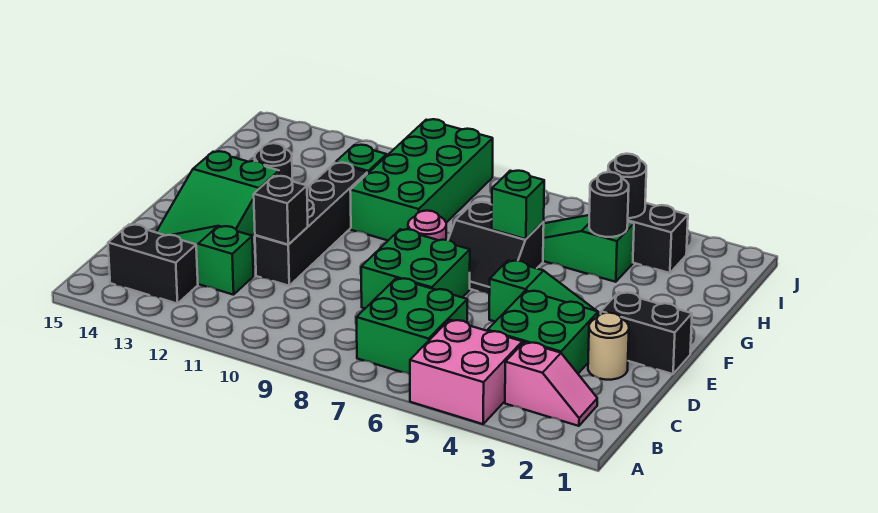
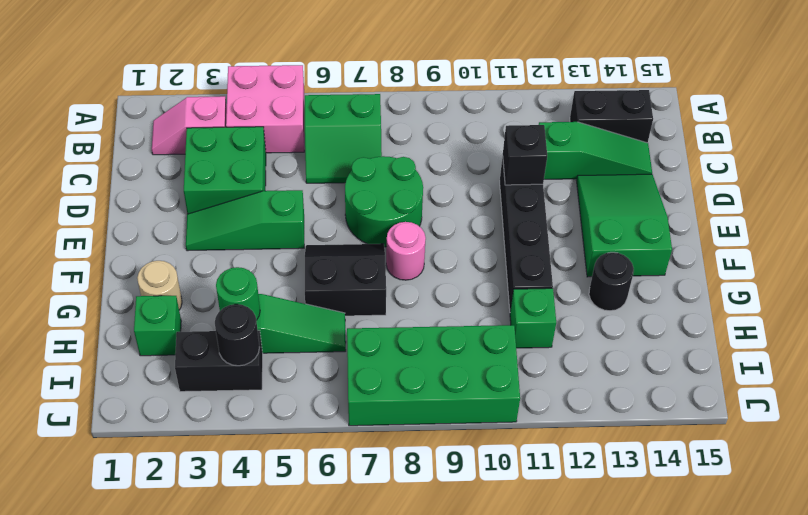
green brick B6:C7 level 1 -> green slope B6:C7 level 1 top B
tan round brick D2 level 1 -> tan round brick G2 level 1
green brick D7:E8 level 1 -> green round brick D7:E8 level 1
black brick E1:E2 level 1 -> none
green brick G6 level 2 -> green brick H2 level 1
green brick G9:J10 level 1 -> green brick I7:J10 level 1
black round brick H4 level 2 -> green round brick H4 level 2

